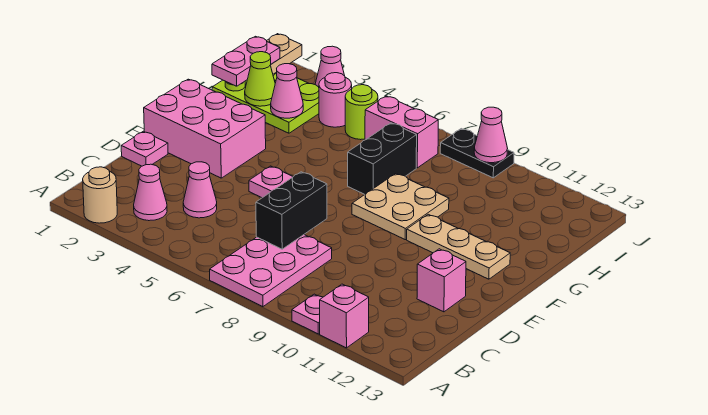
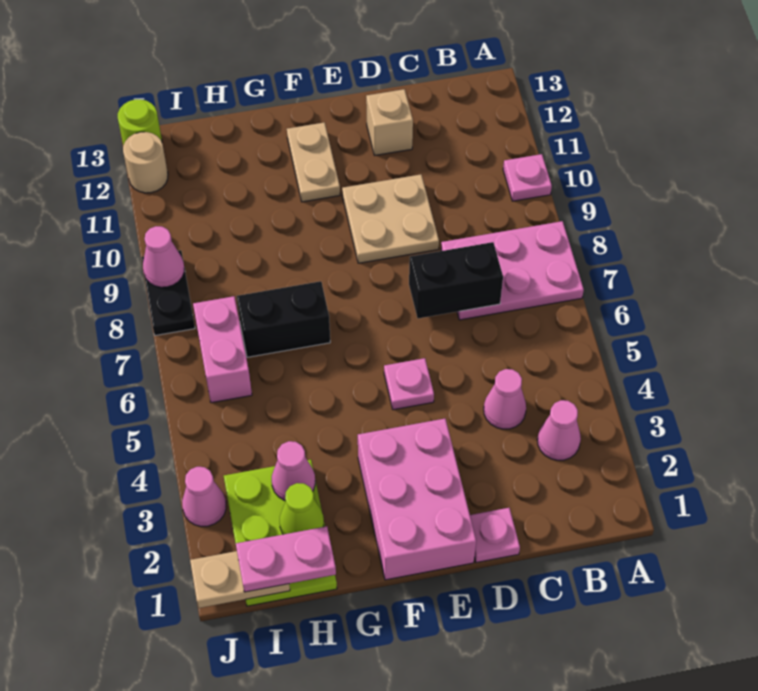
tan round brick A2 level 1 -> tan round brick J12 level 1
pink brick A11 level 1 -> none
pink brick D12 level 1 -> tan brick D12 level 1
tan plate F8:G9 level 1 -> tan plate D9:E10 level 1
tan plate F10:F12 level 1 -> tan plate F11:F12 level 1
pink round brick I4 level 1 -> none
lime round brick I5 level 1 -> lime round brick J13 level 1

